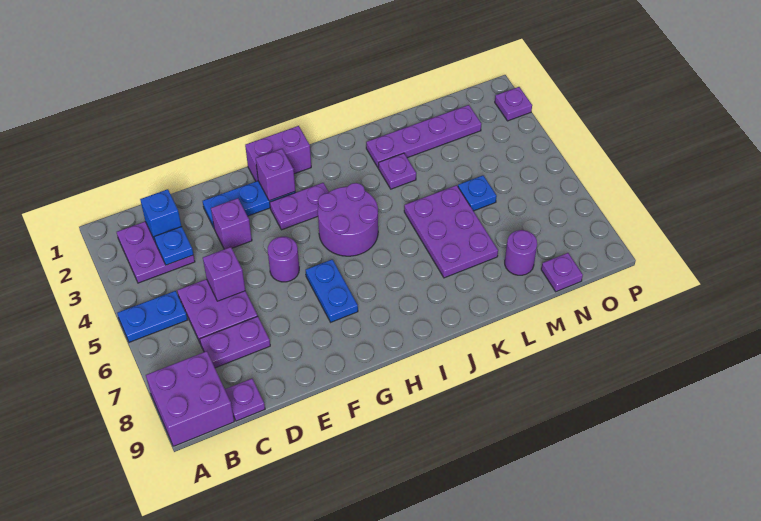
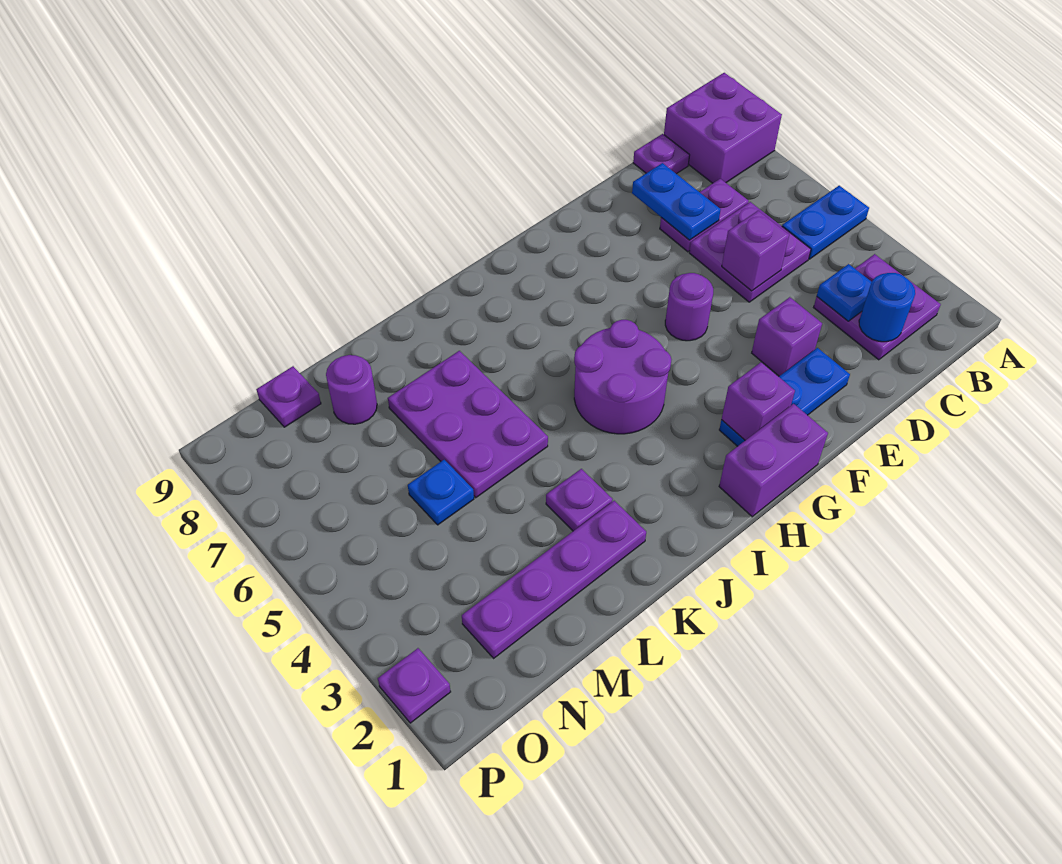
blue brick C2 level 2 -> blue round brick C2 level 2
purple plate G3:H3 level 1 -> none
blue plate G6:G7 level 1 -> blue plate D7:D8 level 2

